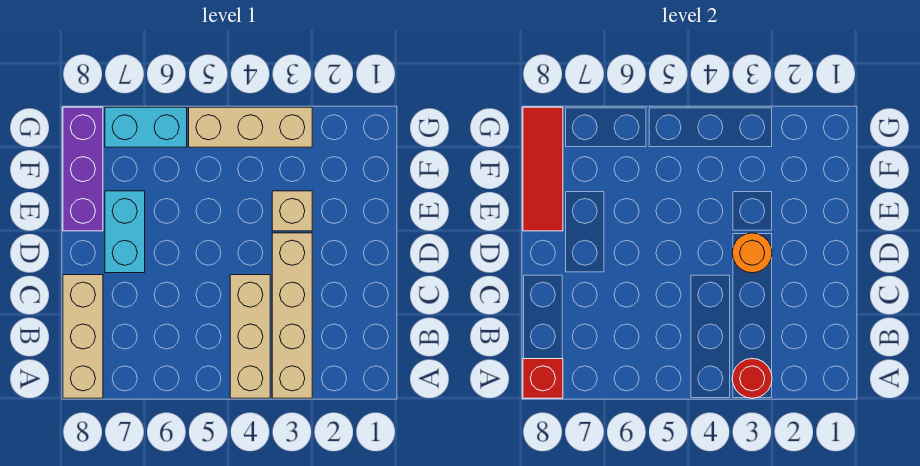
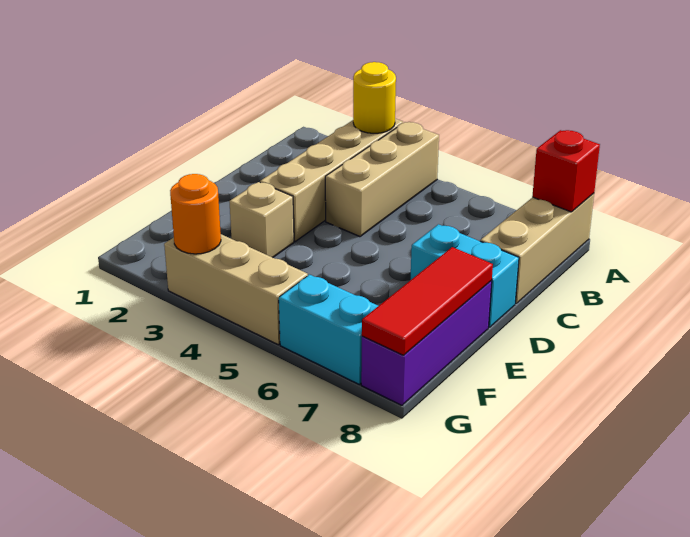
red round brick A3 level 2 -> yellow round brick A3 level 2
orange round brick D3 level 2 -> orange round brick G3 level 2
cyan brick D7:E7 level 1 -> cyan brick D7:D8 level 1

